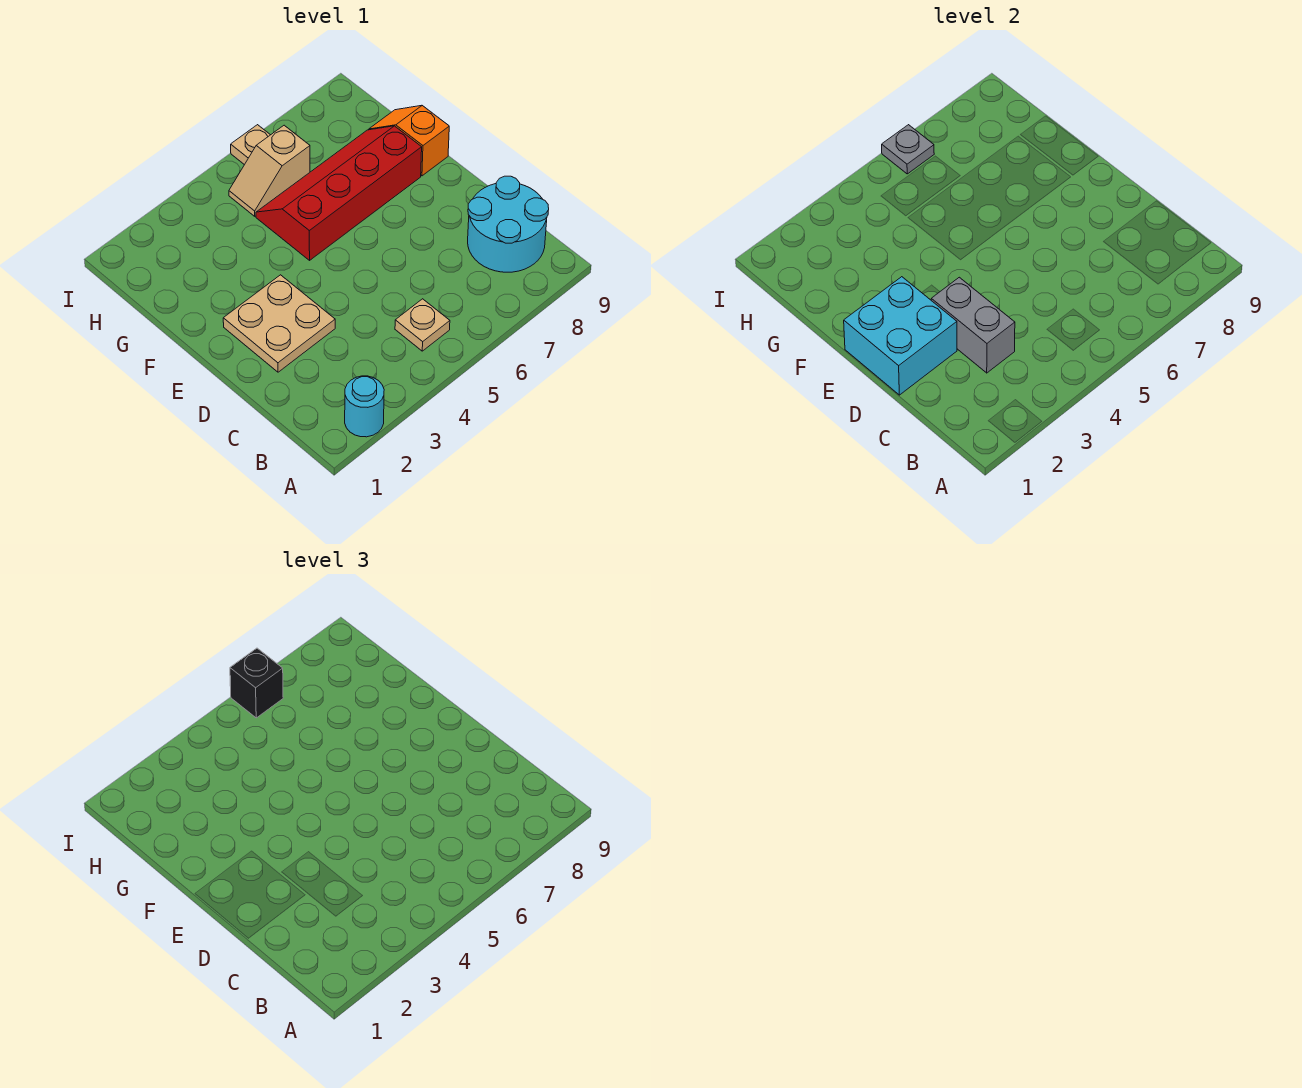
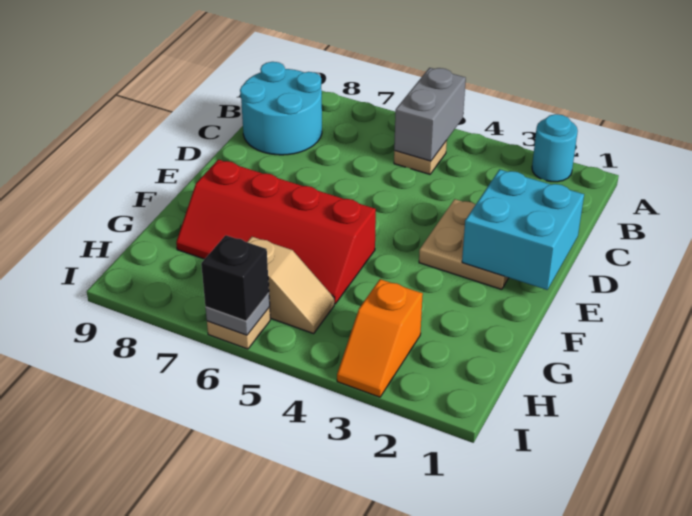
grey brick C3:D3 level 2 -> grey brick A5:B5 level 2
orange slope F9:G9 level 1 top F -> orange slope H3:I3 level 1 top H

